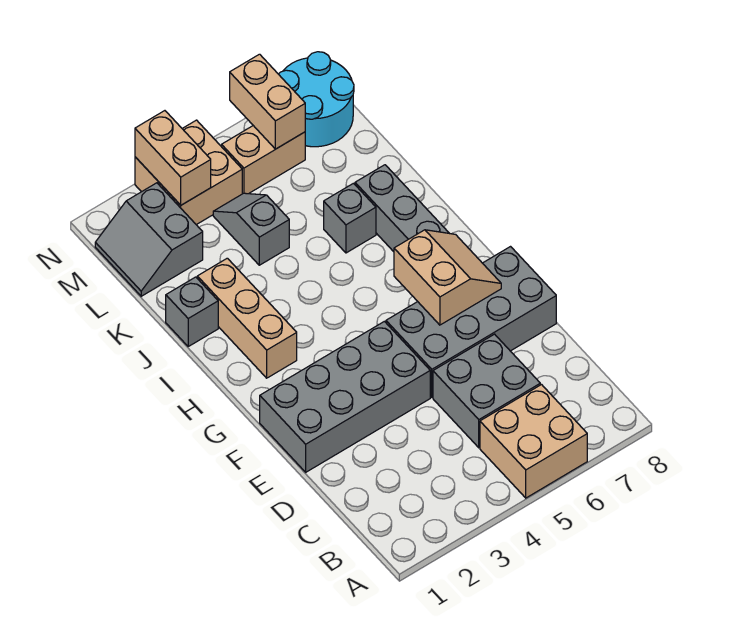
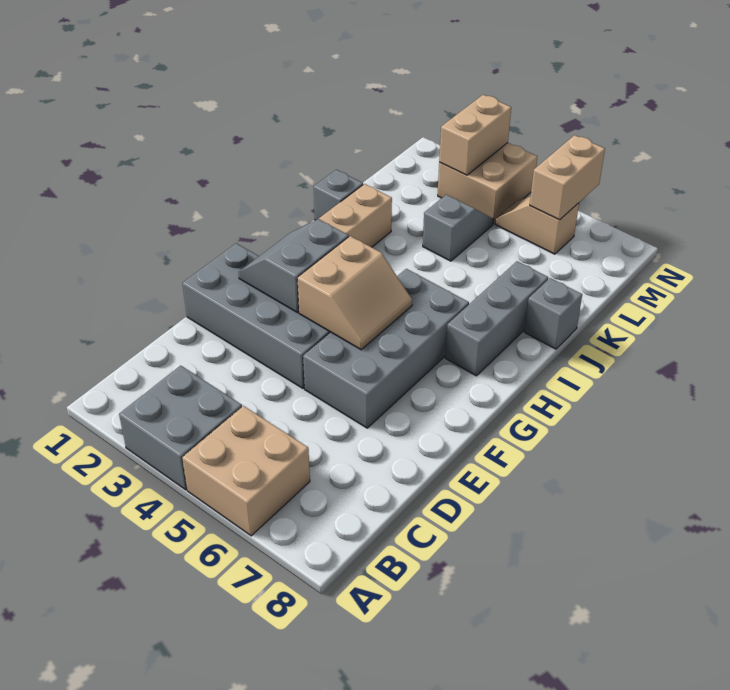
grey brick C5:D6 level 1 -> grey brick A3:B4 level 1
grey brick E5:F8 level 1 -> grey brick E5:H6 level 1
tan slope F6:G7 level 2 top 6 -> tan slope F4:G5 level 2 top 4
grey brick J6 level 1 -> grey brick J8 level 1
grey slope L1:M2 level 1 top 2 -> grey slope F2:G3 level 2 top 3
tan brick M5:M6 level 1 -> tan slope M5:M6 level 1 top 6
cyan round brick M7:N8 level 1 -> none

